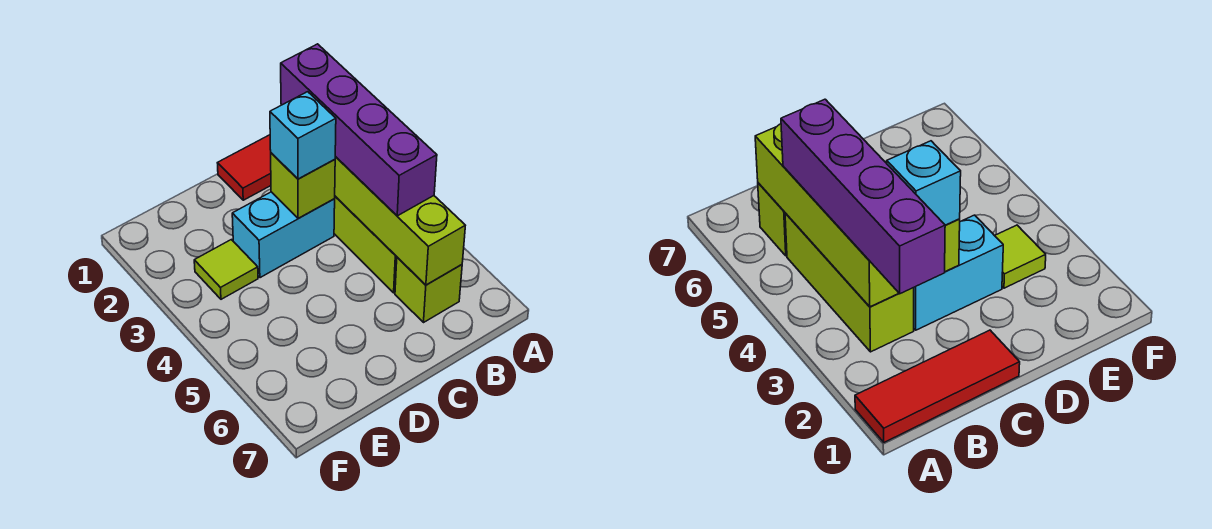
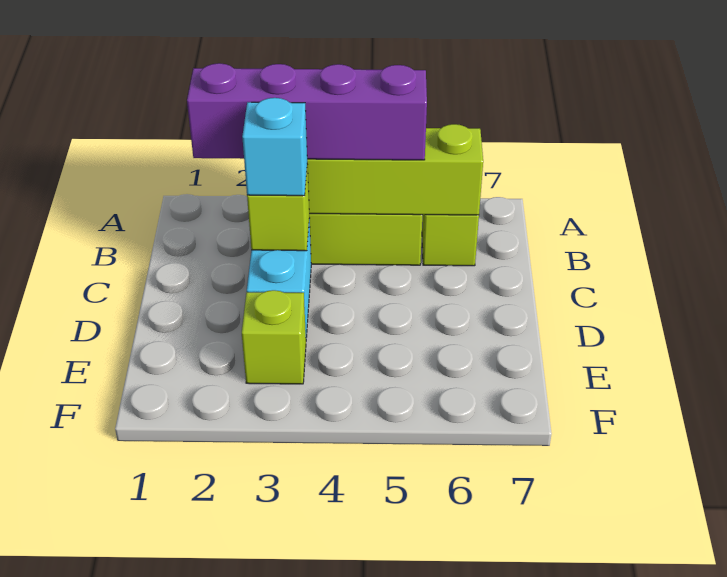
red tile A1:C1 level 1 -> none
lime tile E3 level 1 -> lime brick E3 level 1

